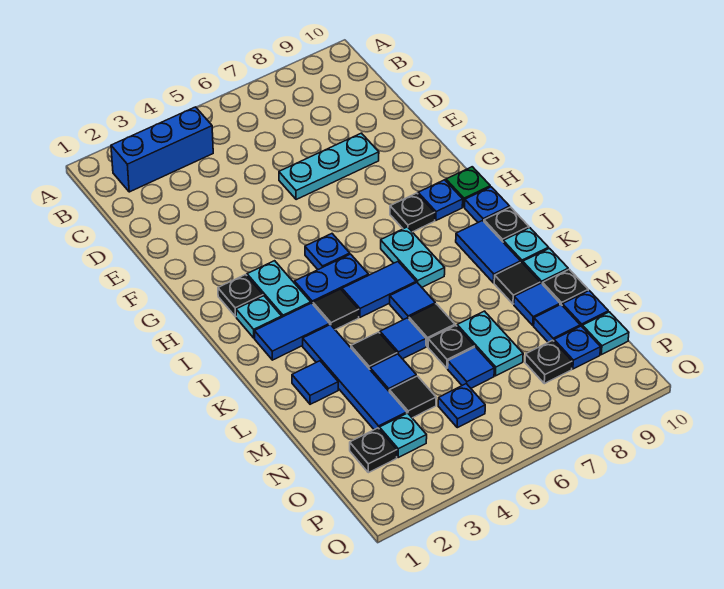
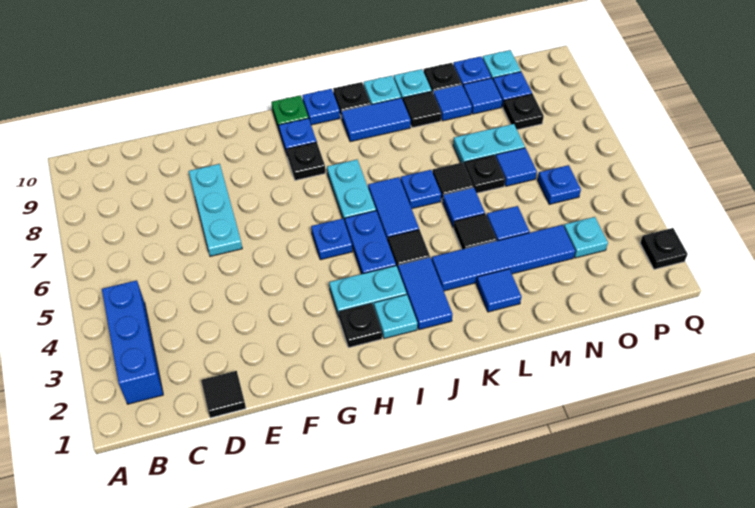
cyan plate I7:J7 level 1 -> cyan plate I6:I7 level 1
blue tile K6 level 1 -> blue plate K6 level 1
black tile N4 level 1 -> black tile D1 level 1
black plate O2 level 1 -> black plate Q2 level 1

